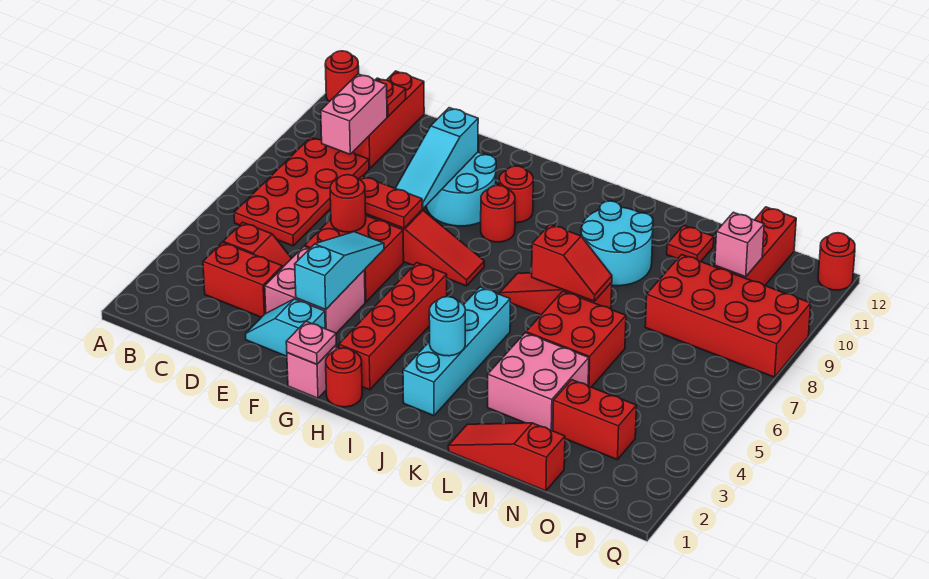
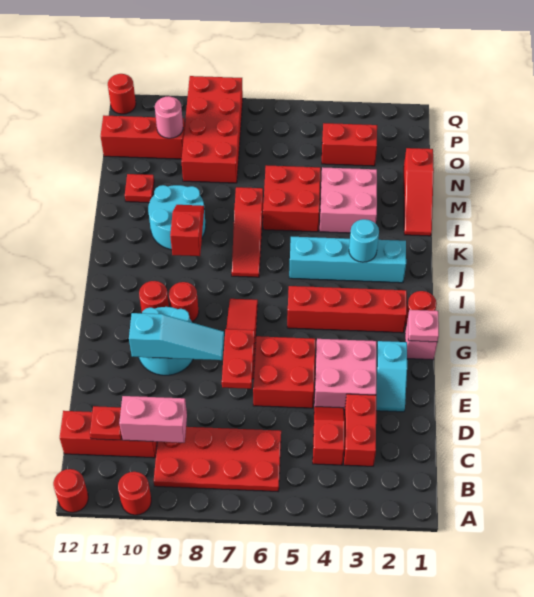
red round brick E6 level 2 -> red round brick A10 level 1
cyan slope F3:F5 level 2 top 3 -> none
red slope K7:L7 level 2 top K -> red slope J9:K9 level 2 top J
red brick N3:O3 level 1 -> red brick O3:O4 level 1
pink brick O10 level 2 -> pink round brick O10 level 2

